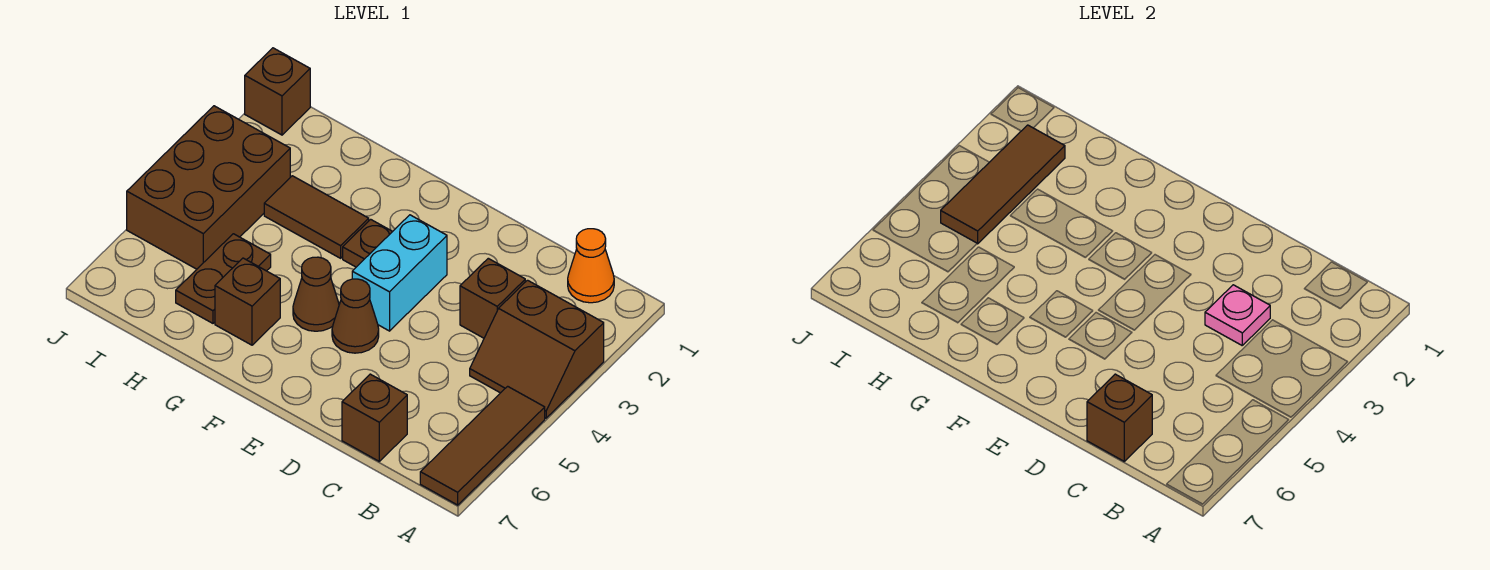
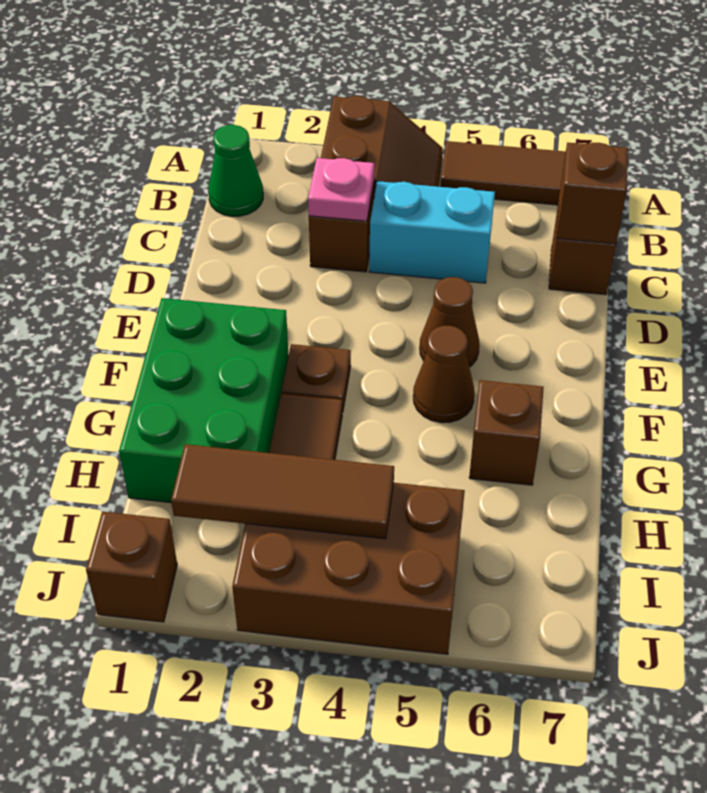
orange cone B1 level 1 -> green cone B1 level 1
cyan brick E3:E4 level 1 -> cyan brick C4:C5 level 1
none -> green brick F1:H2 level 1
brown plate H5:H6 level 1 -> none

